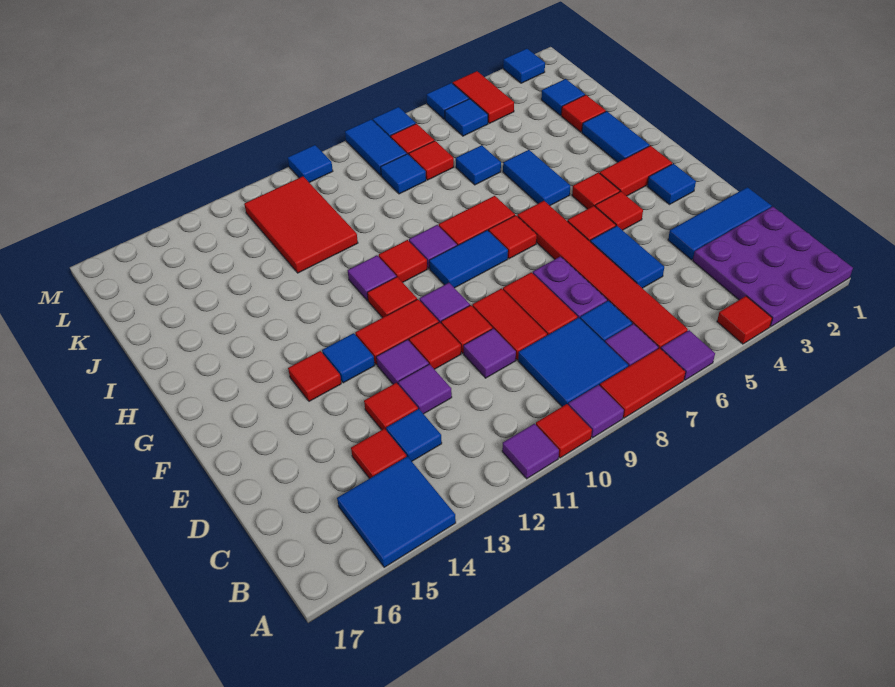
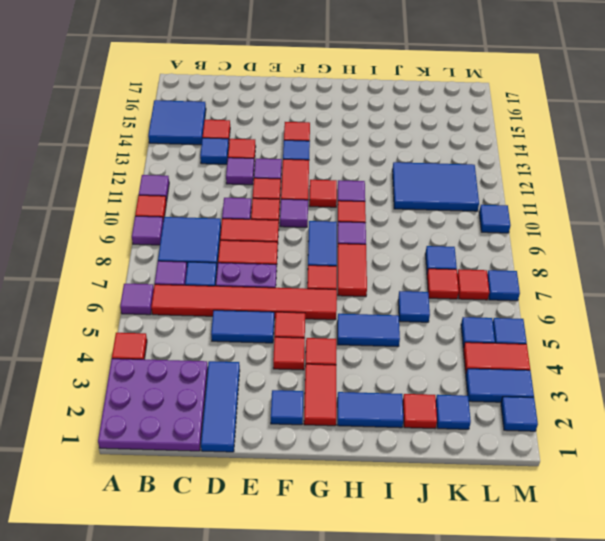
red tile A7:A8 level 1 -> none
red tile J11:L12 level 1 -> blue tile J11:L12 level 1
blue tile L8:M8 level 1 -> blue tile L3:M3 level 1

